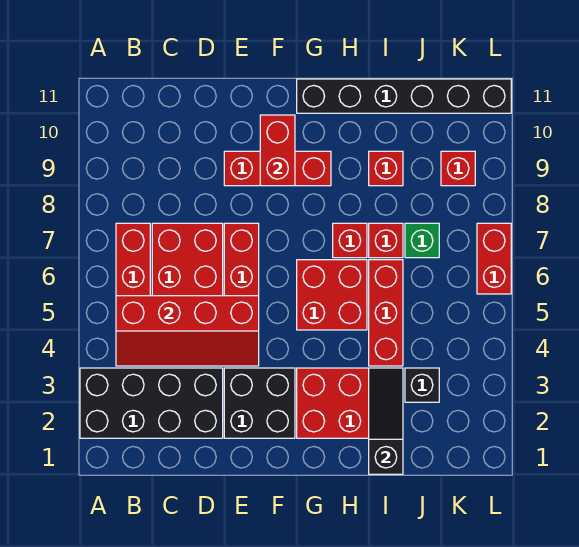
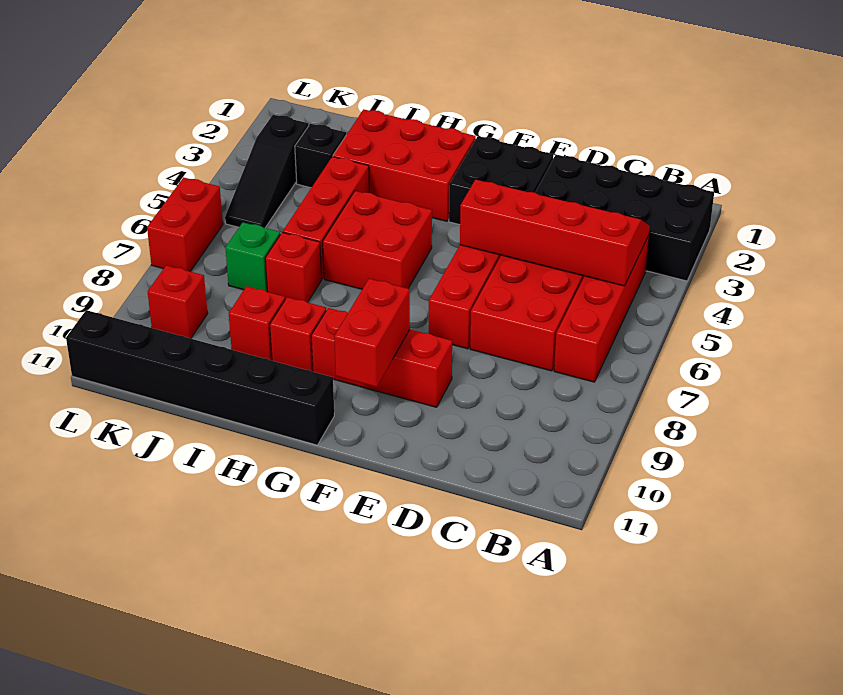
red brick H7 level 1 -> red brick H9 level 1
black slope I1:I3 level 2 top 1 -> black slope K3:K5 level 1 top 3

